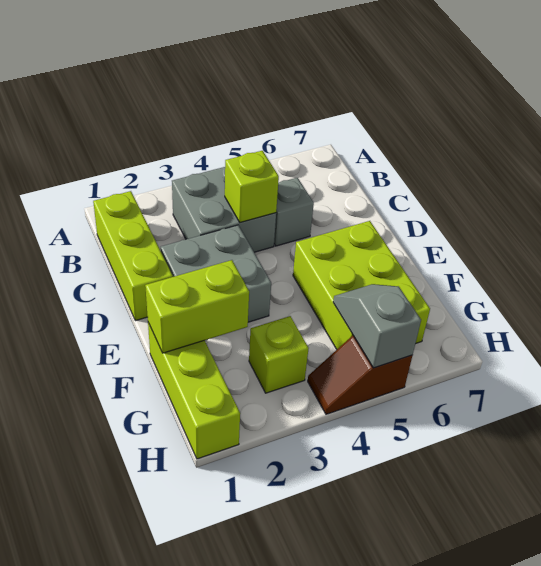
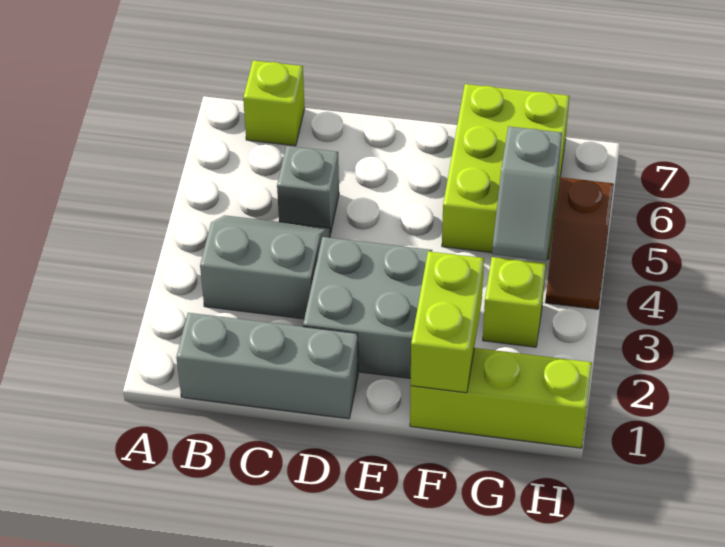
lime brick B1:D1 level 1 -> grey brick B1:D1 level 1
grey brick B3:C4 level 1 -> grey slope B3:C4 level 1 top 3
lime brick C4 level 2 -> lime brick B7 level 1
lime brick E5:G6 level 1 -> lime brick F5:G7 level 1
grey slope G5:H5 level 2 top H -> grey slope G4:G5 level 2 top 5

